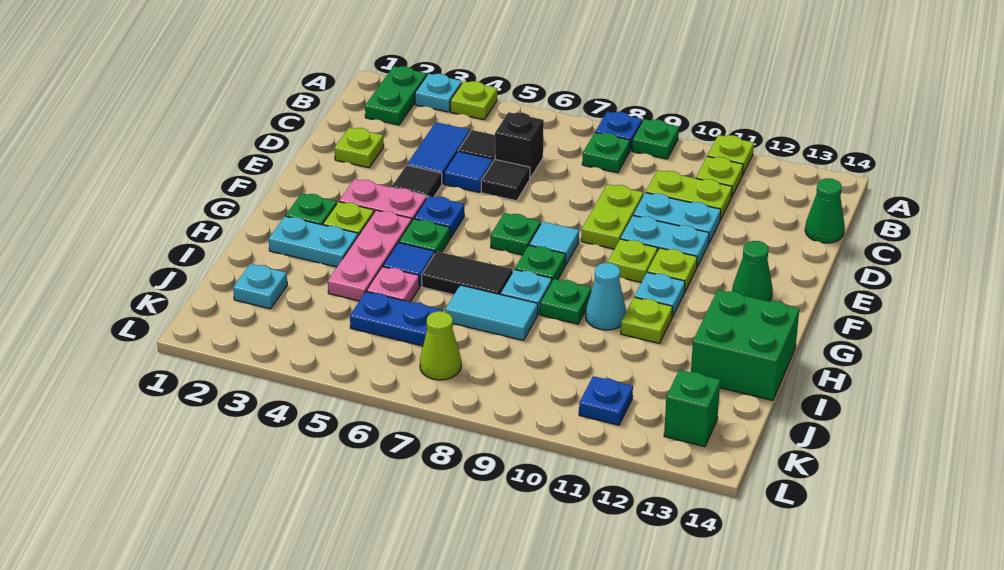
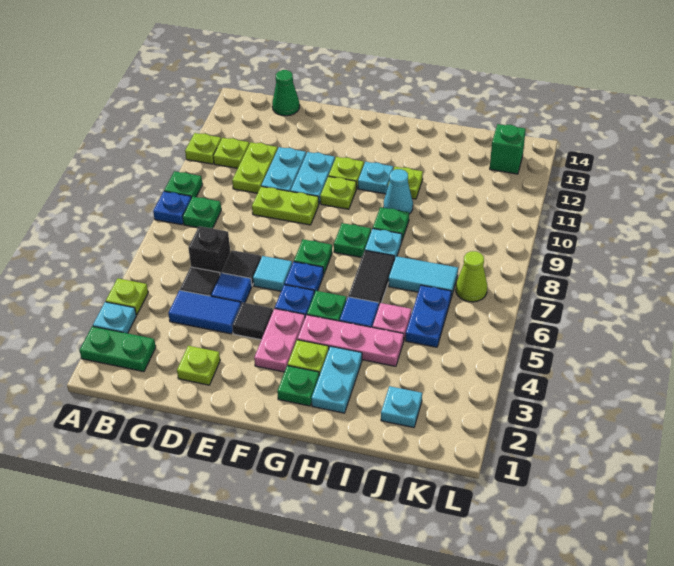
cyan tile F8 level 1 -> cyan tile E6 level 1
green cone F13 level 1 -> none
green brick H13:I14 level 1 -> none
cyan tile I7:I8 level 1 -> cyan tile I7:J7 level 1
blue plate K11 level 1 -> blue plate F6 level 1

